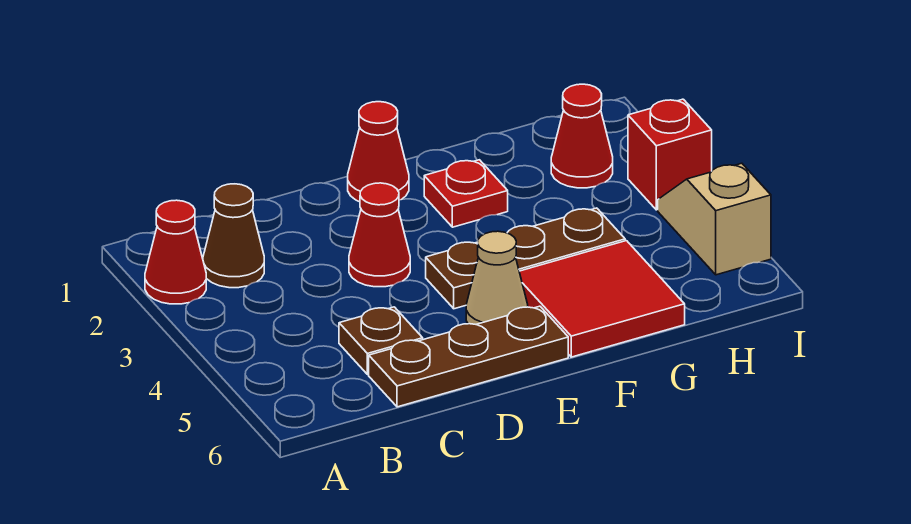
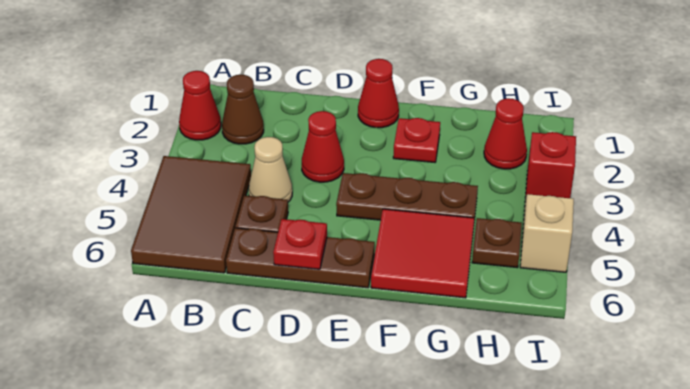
none -> brown tile A4:B6 level 1
none -> red plate D6 level 2
tan cone E5 level 1 -> tan cone C4 level 1
none -> brown plate H5 level 1

